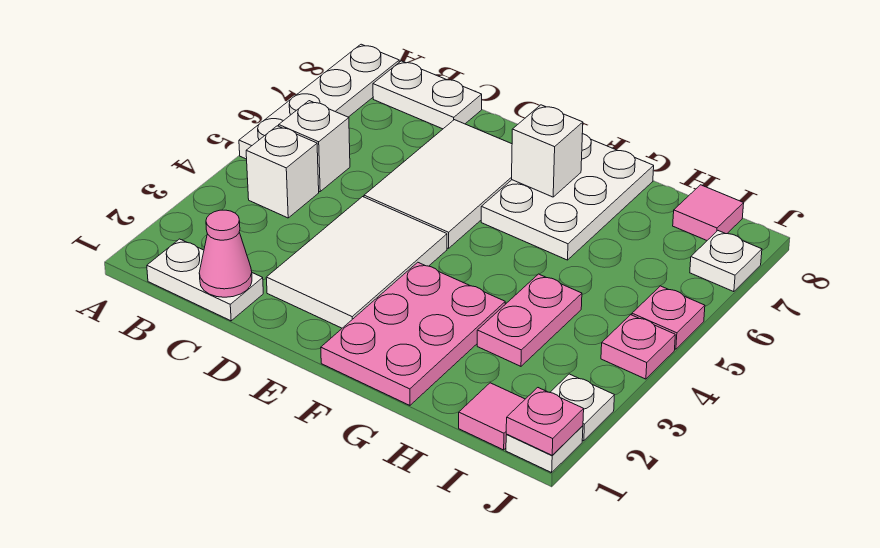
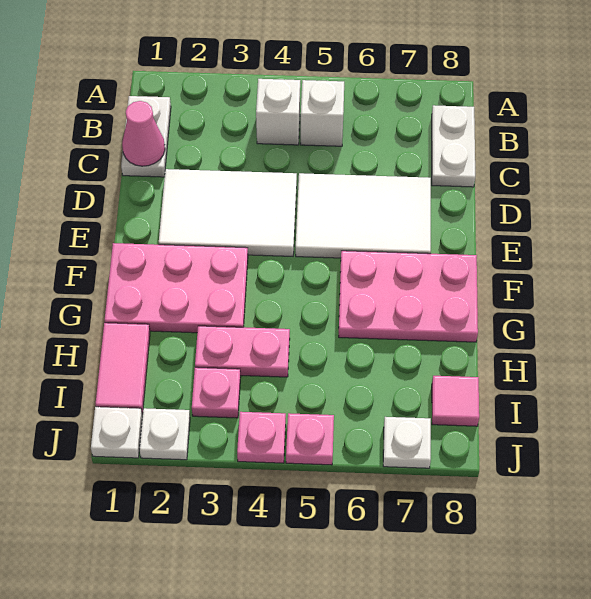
white plate A5:A8 level 1 -> none
white plate F6:G8 level 1 -> pink plate F6:G8 level 1
white brick F7 level 2 -> none
pink tile I1 level 1 -> pink tile H1:I1 level 1
pink plate J1 level 2 -> pink plate I3 level 1

